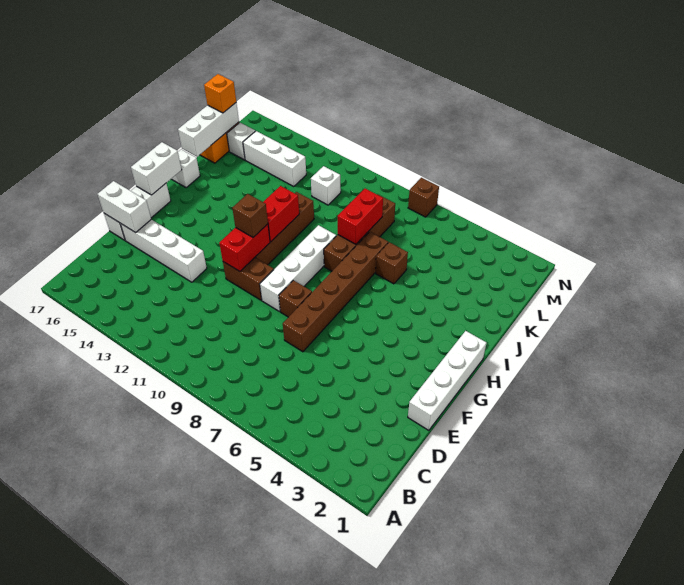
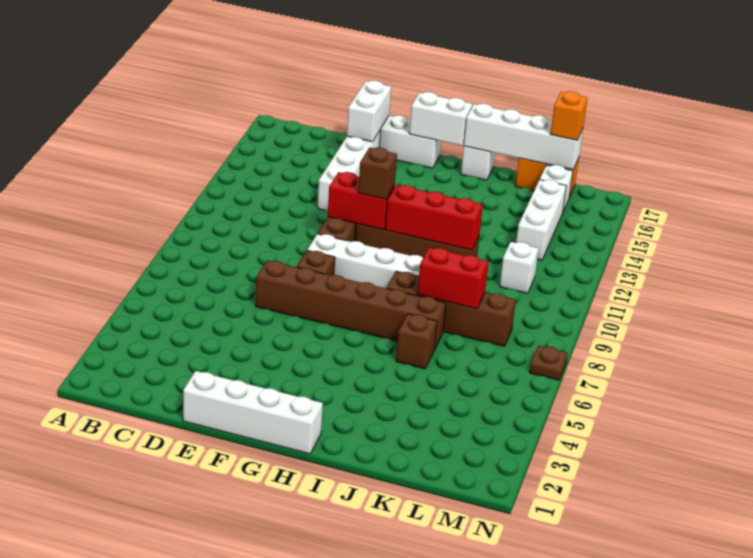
red brick H11:I11 level 2 -> red brick H11:J11 level 2
white brick J17:L17 level 2 -> white brick I17:L17 level 2
brown brick N7 level 1 -> brown plate N7 level 1

